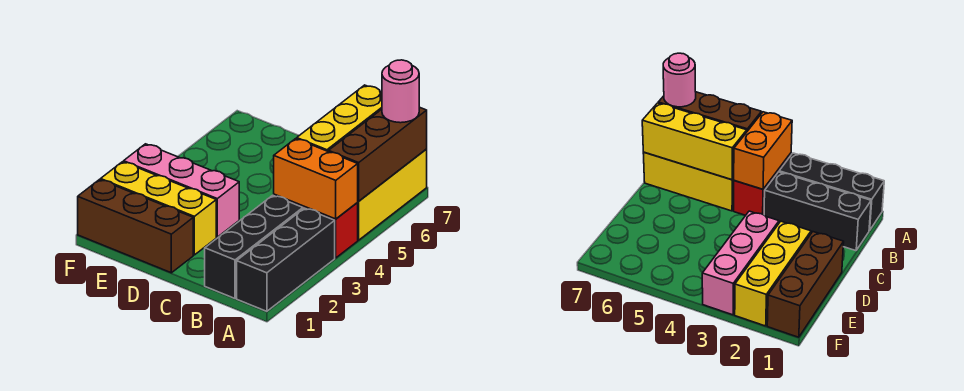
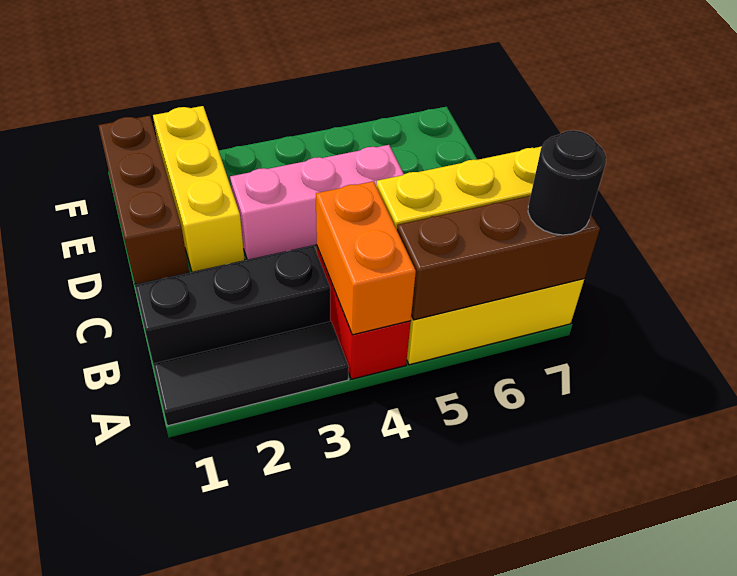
black brick A1:A3 level 1 -> black tile A1:A3 level 1
pink round brick A7 level 3 -> black round brick A7 level 3
pink brick D3:F3 level 1 -> pink brick D3:D5 level 1

